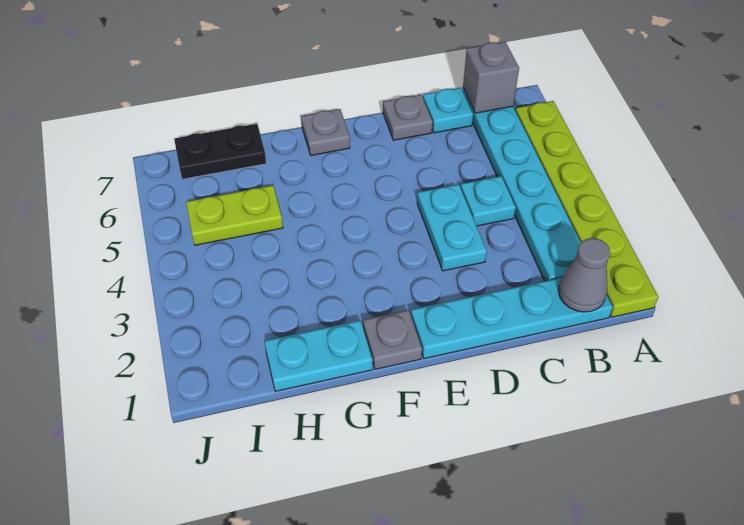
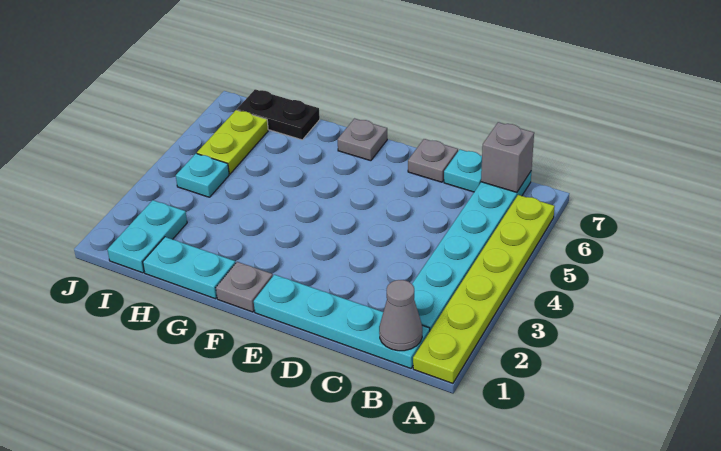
cyan plate C4 level 1 -> cyan plate I4 level 1
cyan plate D3:D4 level 1 -> cyan plate I1:I2 level 1
lime plate H5:I5 level 1 -> lime plate I5:I6 level 1

